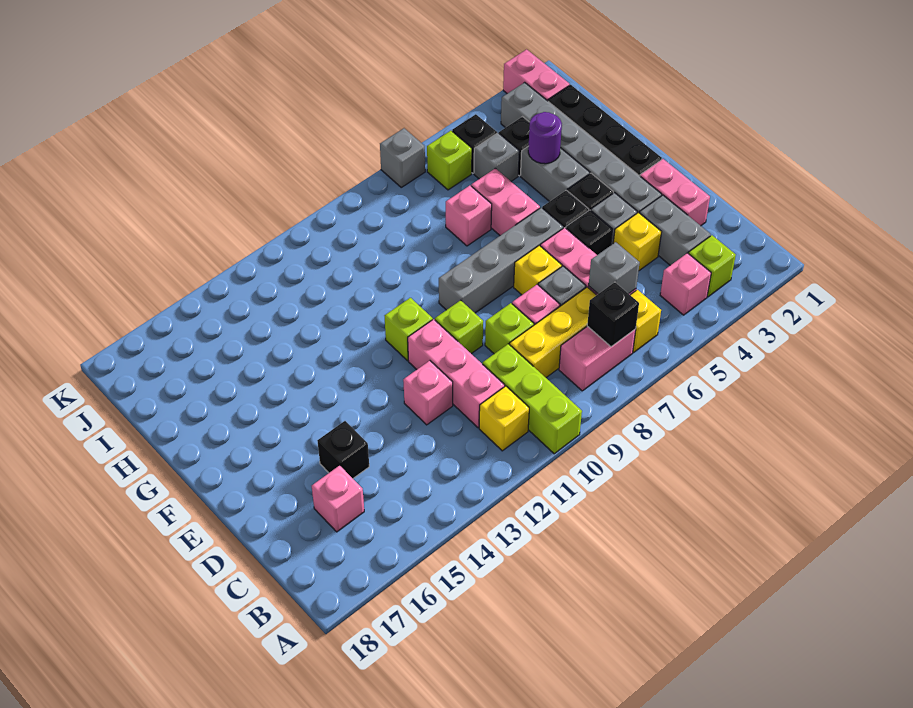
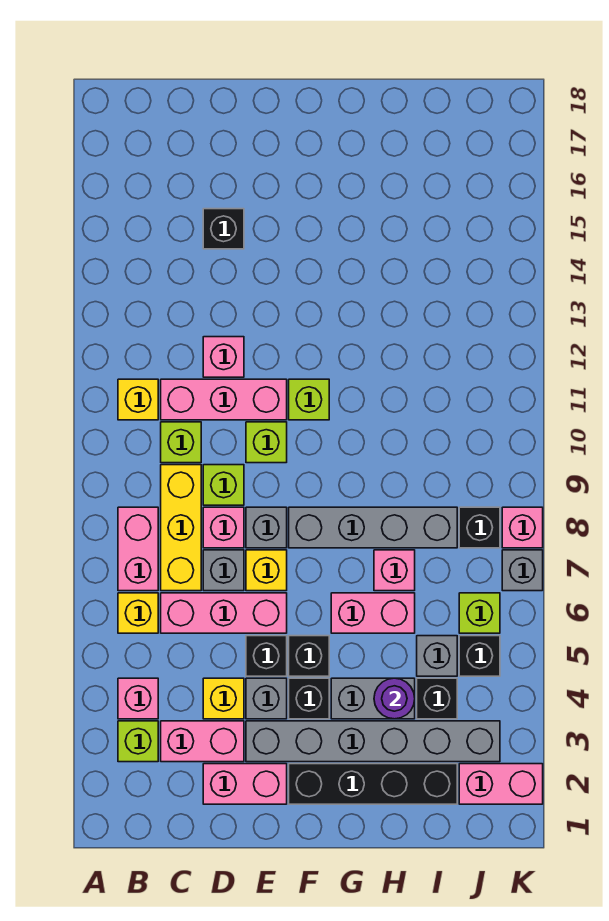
lime brick A10:C10 level 1 -> lime brick C10 level 1
black brick B7 level 2 -> black brick J8 level 1
grey brick C3:D3 level 1 -> pink brick C3:D3 level 1
grey brick C6 level 2 -> grey brick E8 level 1
pink brick C16 level 1 -> pink brick K8 level 1
grey brick F6:F9 level 1 -> grey brick F8:I8 level 1

